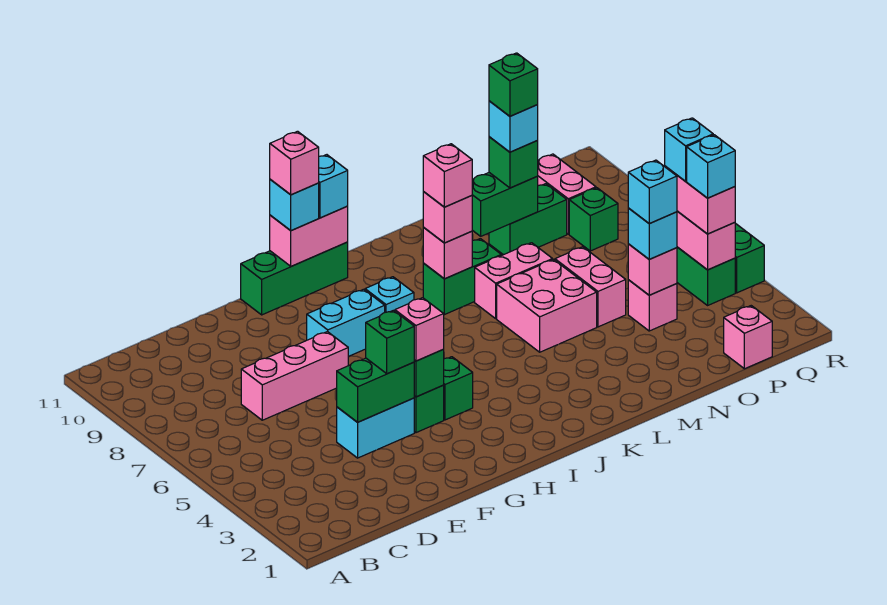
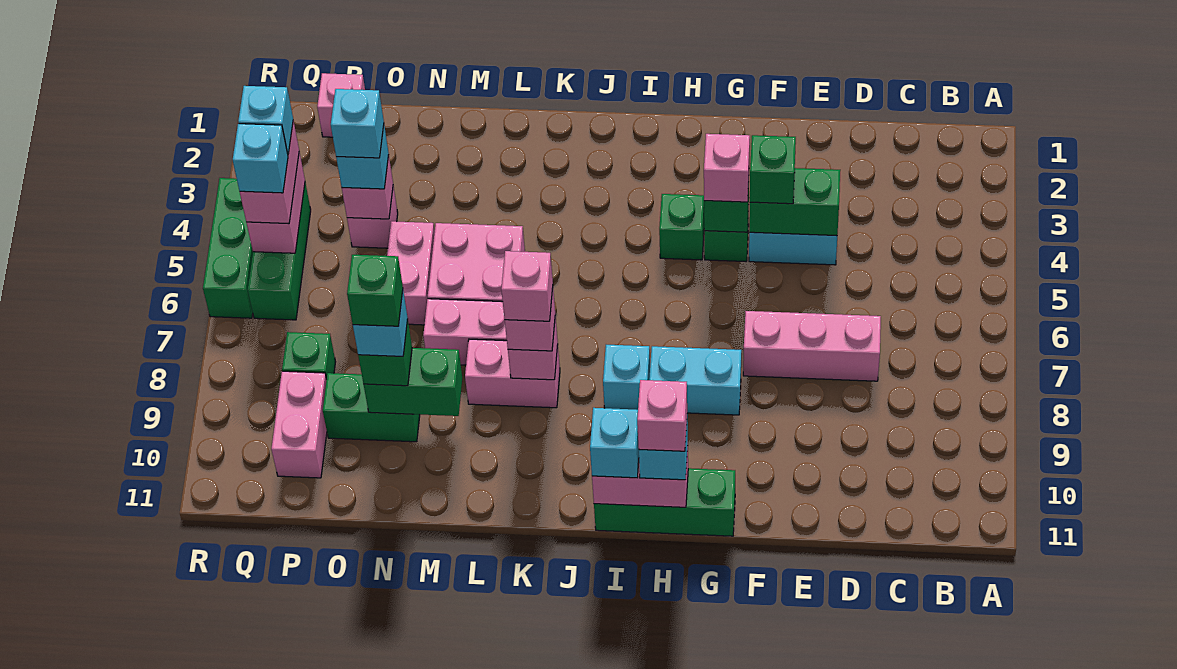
green brick K8:L8 level 1 -> pink brick K8:L8 level 1

